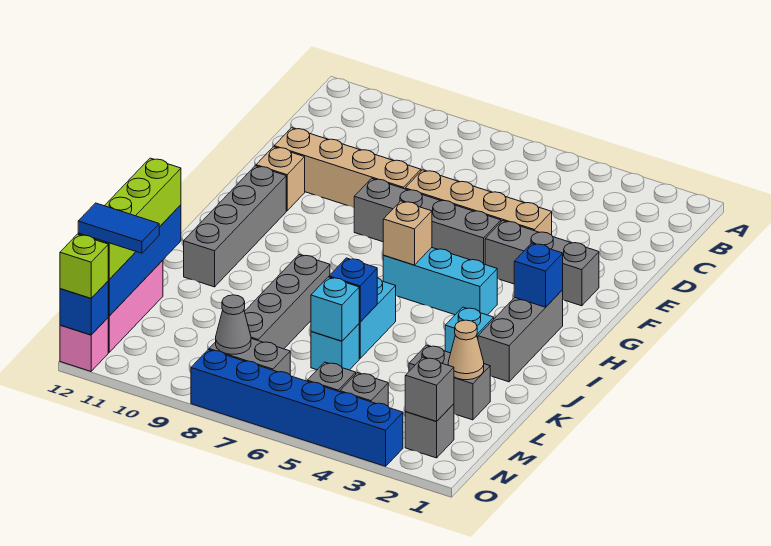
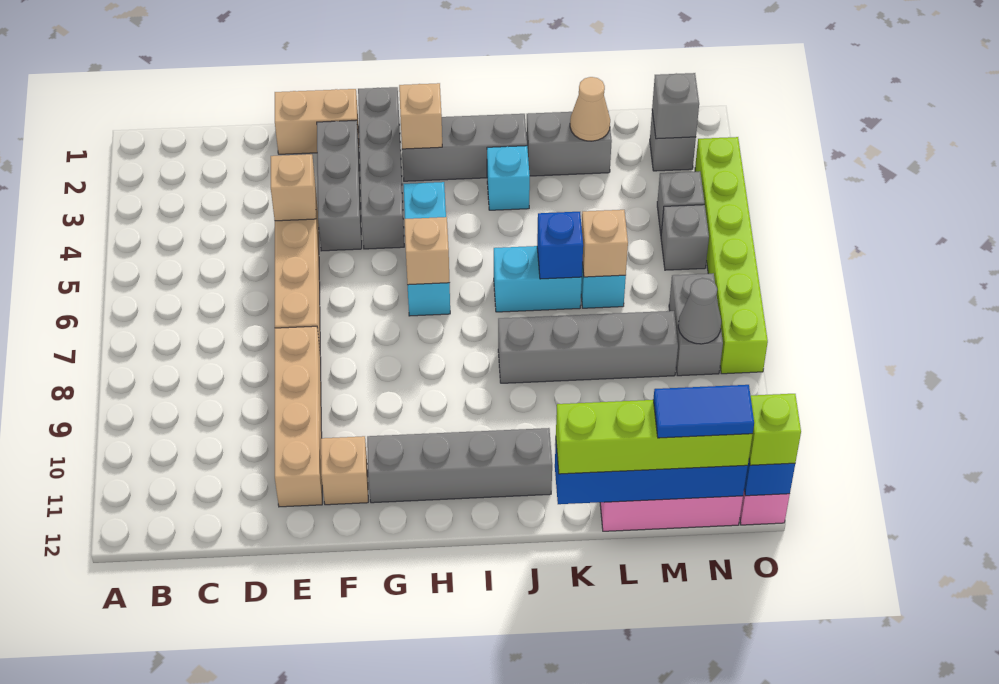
none -> tan brick E1:F1 level 1
none -> tan brick E4 level 2
grey brick F5:F8 level 1 -> grey brick G1:G4 level 1
blue brick H2 level 2 -> tan brick H2 level 2
grey brick L2:L3 level 1 -> grey brick K2:L2 level 1
cyan brick L6 level 2 -> tan brick L6 level 2
blue tile N11:N12 level 4 -> blue tile M12:N12 level 4
blue brick O3:O8 level 1 -> lime brick O3:O8 level 1

